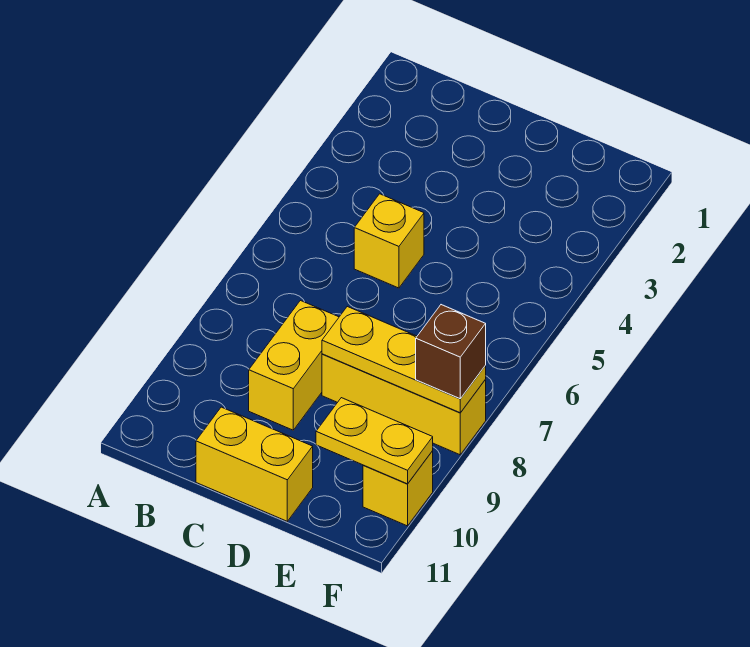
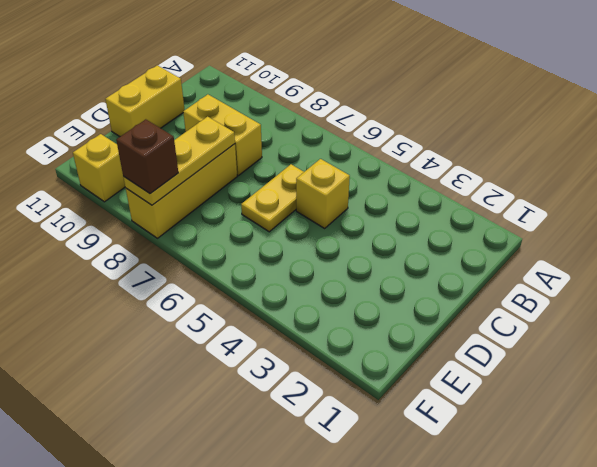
yellow plate E10:F10 level 2 -> yellow plate C6:D6 level 1

